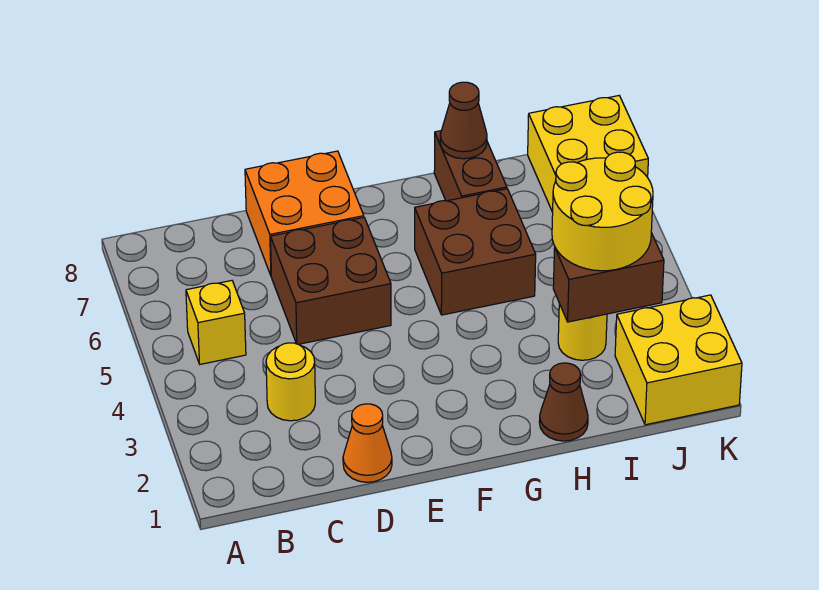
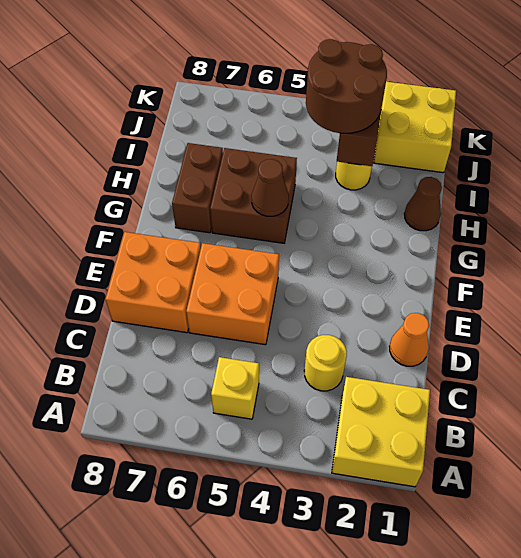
brown brick D5:E6 level 1 -> orange brick D5:E6 level 1
brown brick H7:H8 level 1 -> brown brick G7:H7 level 1
brown cone H8 level 2 -> brown cone G5 level 2
yellow round brick I3:J4 level 3 -> brown round brick I3:J4 level 3
yellow brick J7:K8 level 1 -> yellow brick A1:B2 level 1

